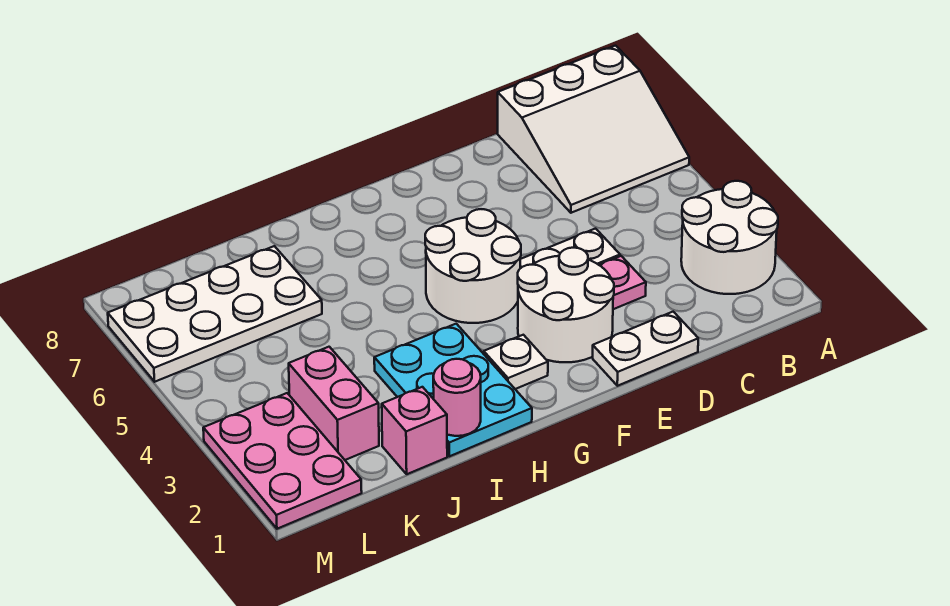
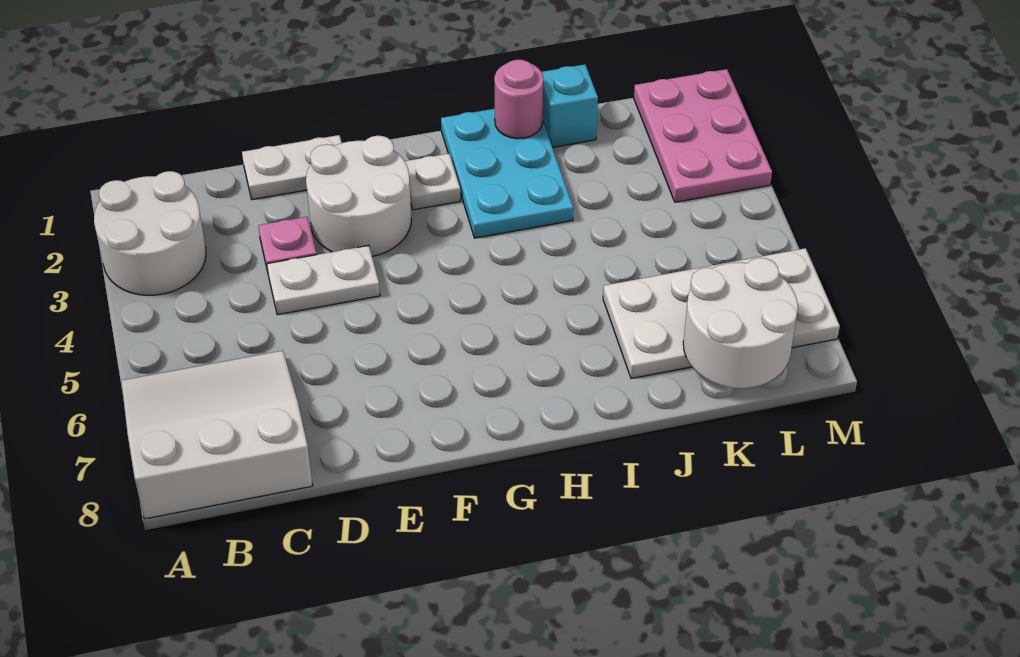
white round brick F4:G5 level 1 -> white round brick K7:L8 level 2
pink brick J1 level 1 -> cyan brick J1 level 1
pink brick K2:K3 level 1 -> none

